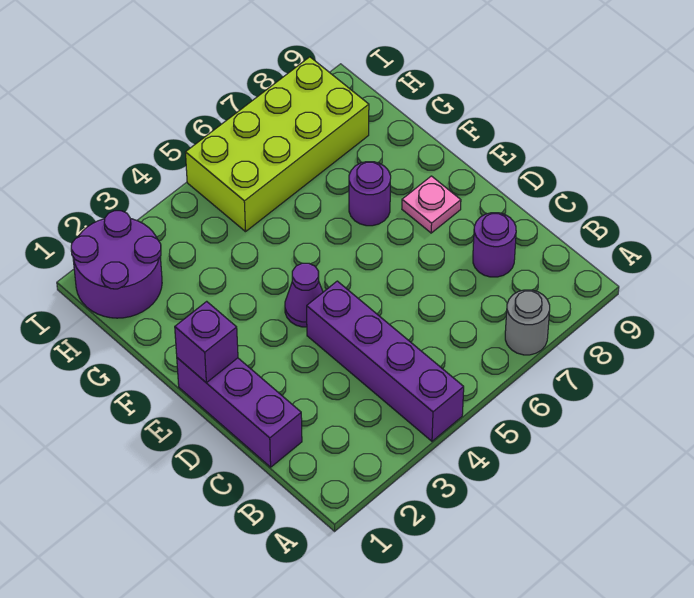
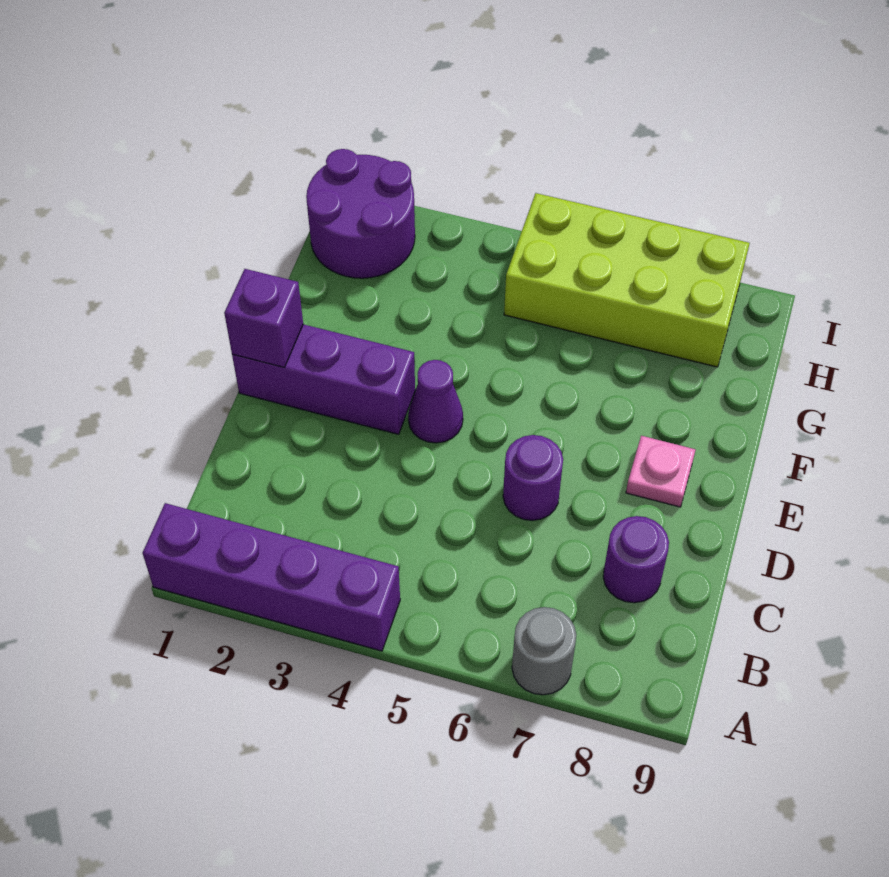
purple brick A4:D4 level 1 -> purple brick A1:A4 level 1
purple brick C1:E1 level 1 -> purple brick E1:E3 level 1
purple round brick F7 level 1 -> purple round brick D6 level 1

